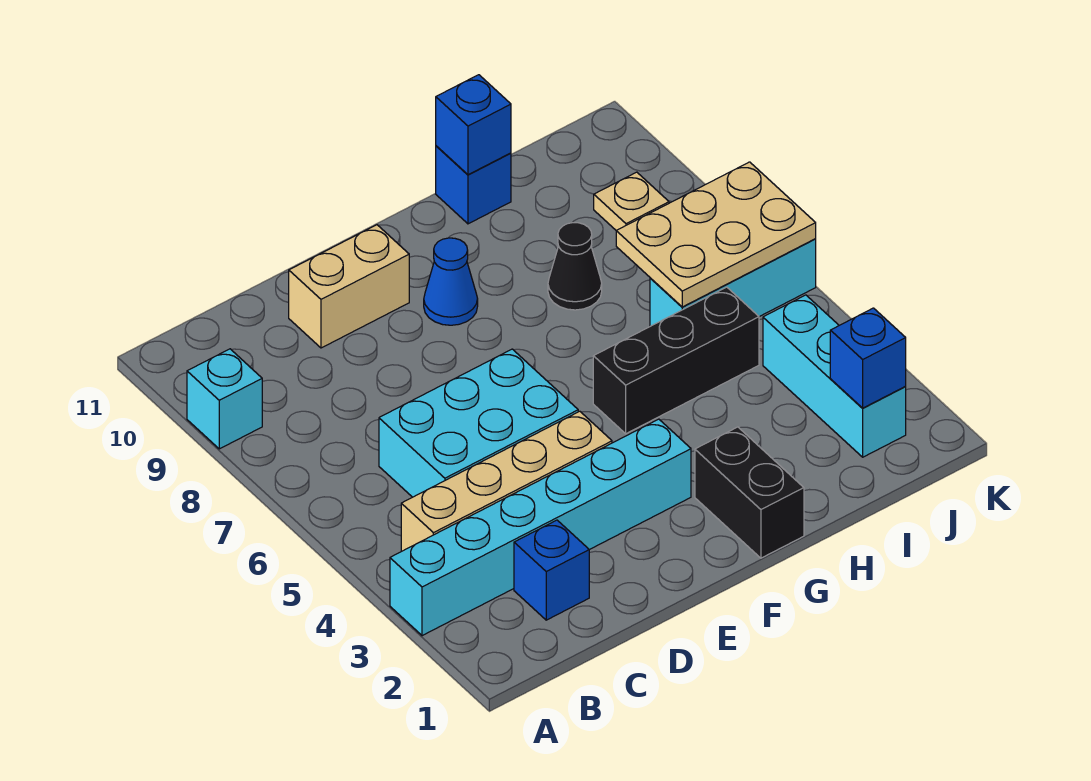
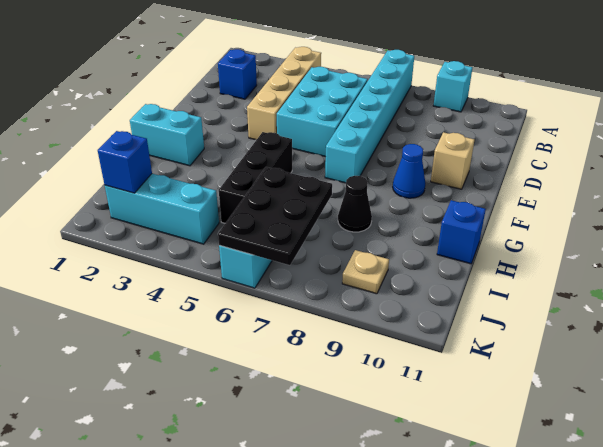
cyan brick A3:F3 level 1 -> cyan brick A7:F7 level 1
tan brick D10:E10 level 1 -> tan brick E10 level 1
black brick G1:G2 level 1 -> cyan brick G1:G2 level 1
blue brick H11 level 2 -> none
tan plate I6:K7 level 2 -> black plate I6:K7 level 2

